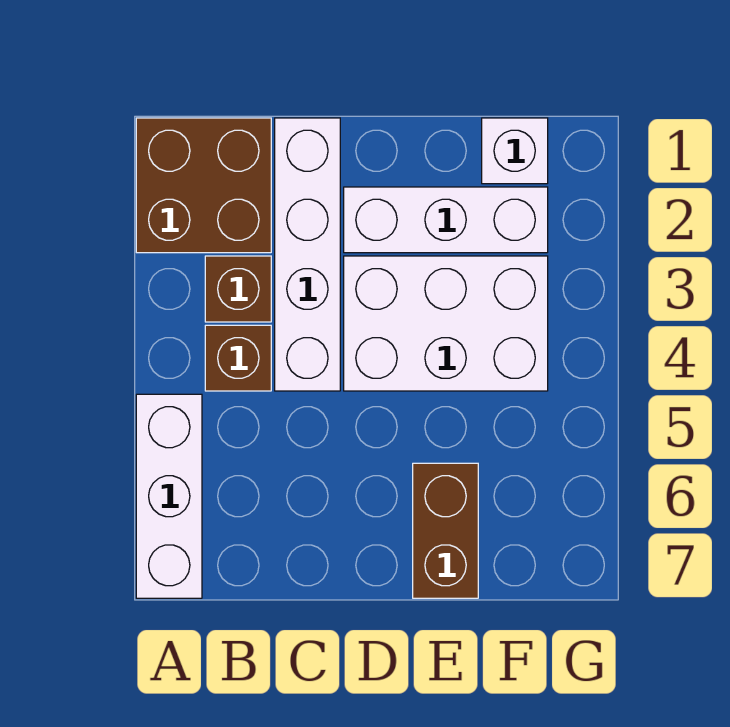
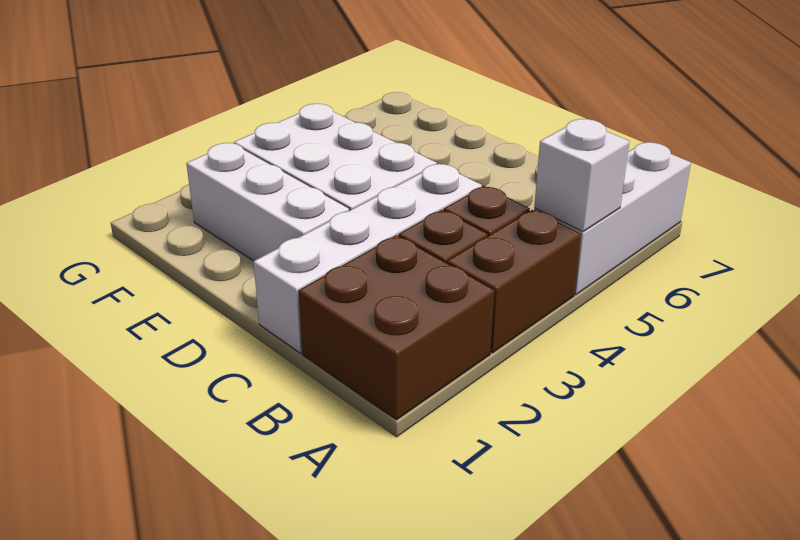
brown brick E6:E7 level 1 -> brown brick A3:A4 level 1
white brick F1 level 1 -> white brick A5 level 2

